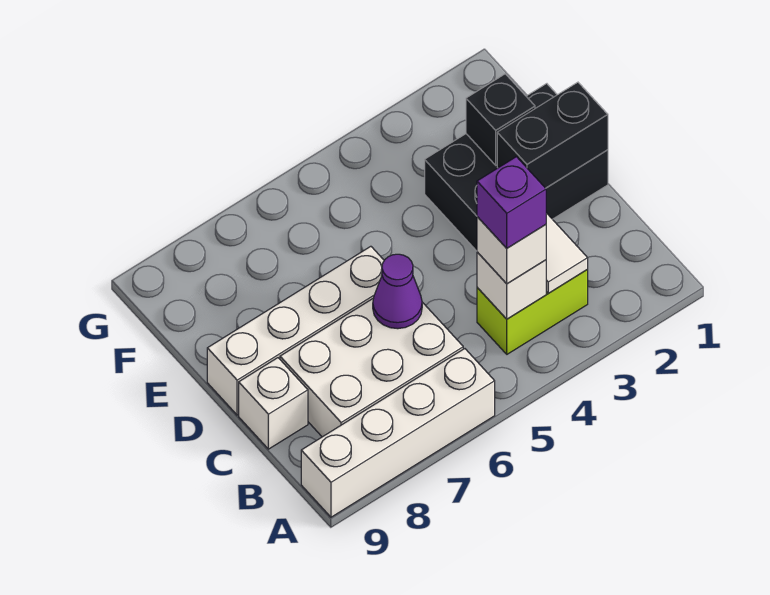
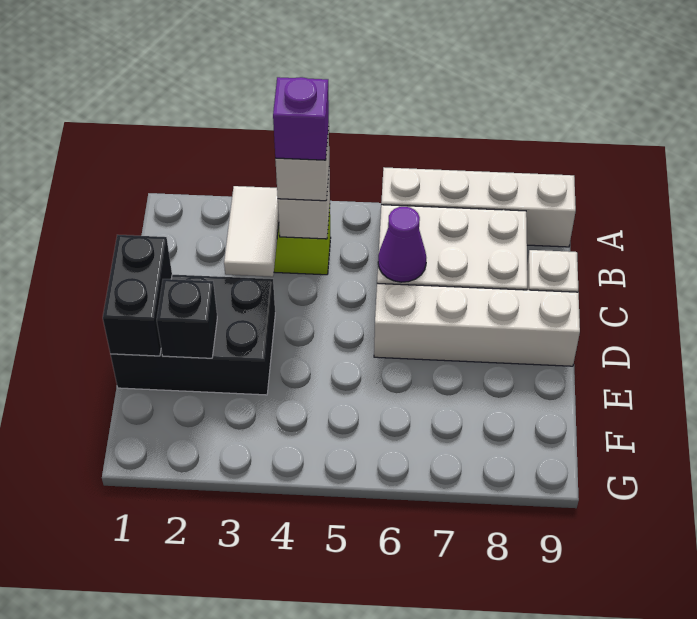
black brick D1:D2 level 2 -> black brick D1:E1 level 2

